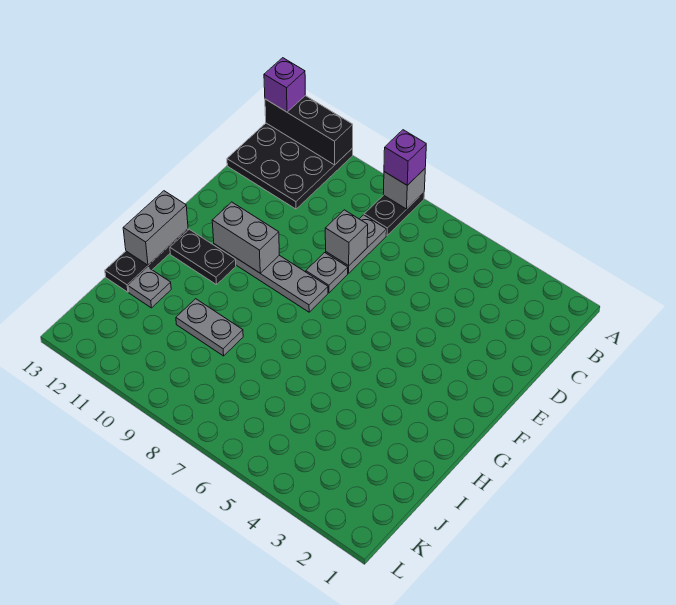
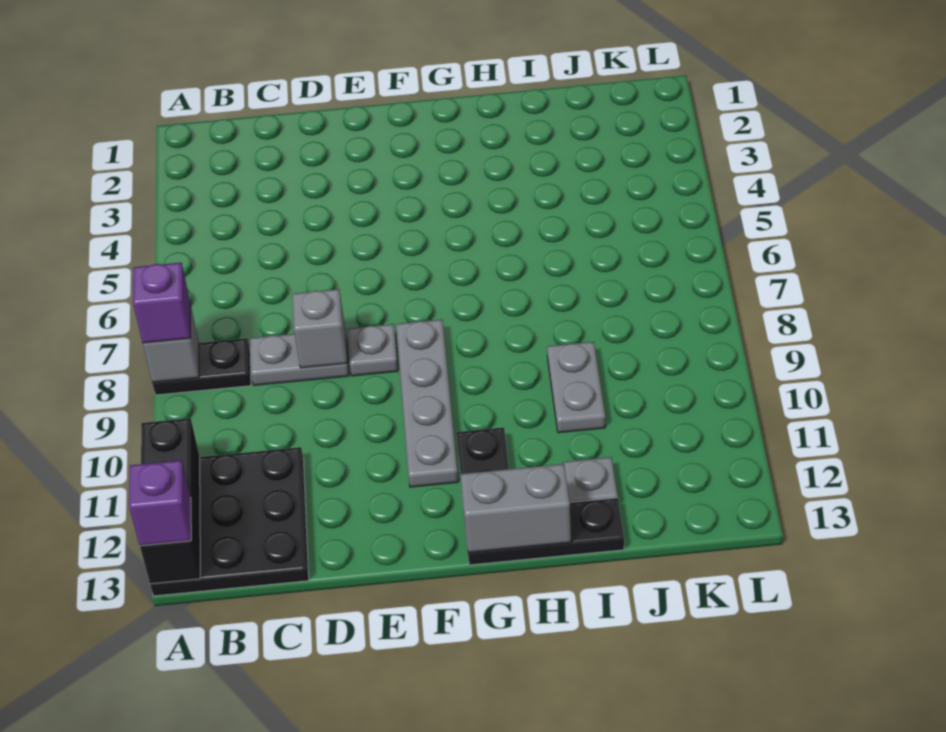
grey brick F10:F11 level 2 -> none

